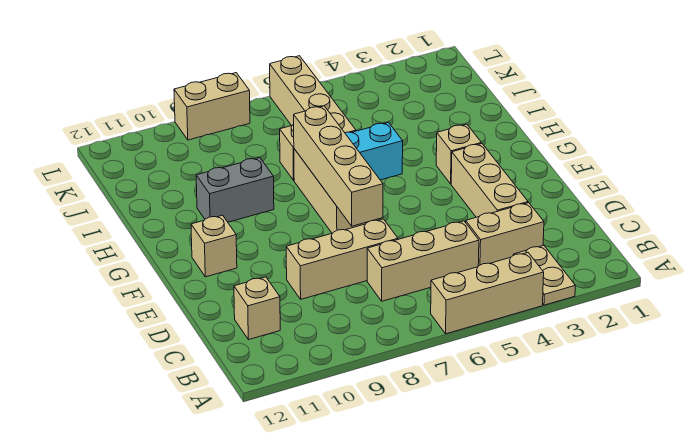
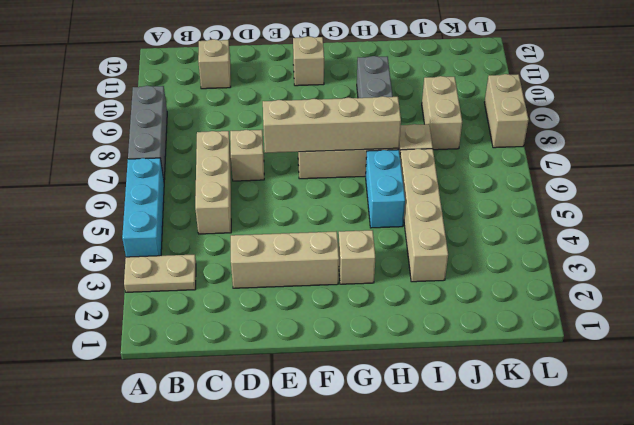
tan brick A4:A6 level 1 -> cyan brick A4:A6 level 1
none -> grey brick A7:A9 level 1
tan brick C3:C4 level 1 -> tan brick J8:J9 level 1
tan brick D7:D9 level 1 -> tan brick D7 level 1
tan brick I6:L6 level 1 -> tan brick I3:I6 level 1

